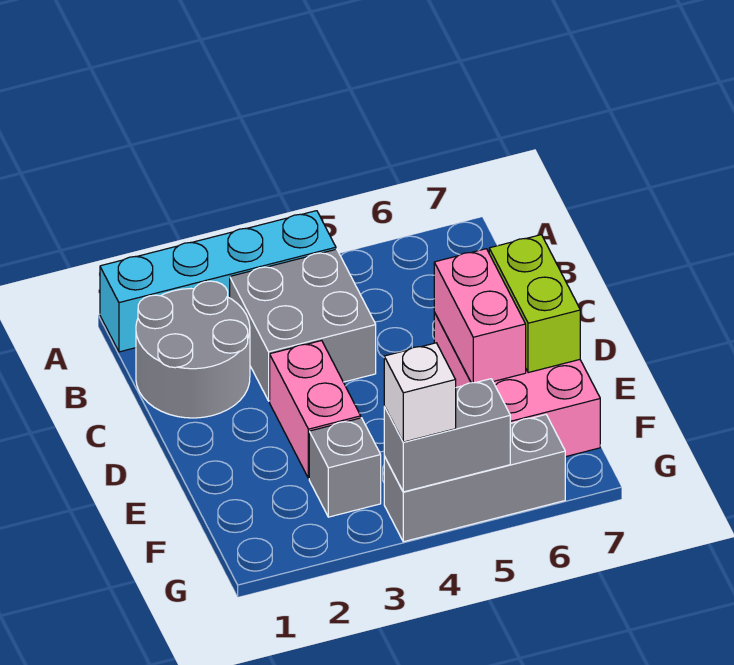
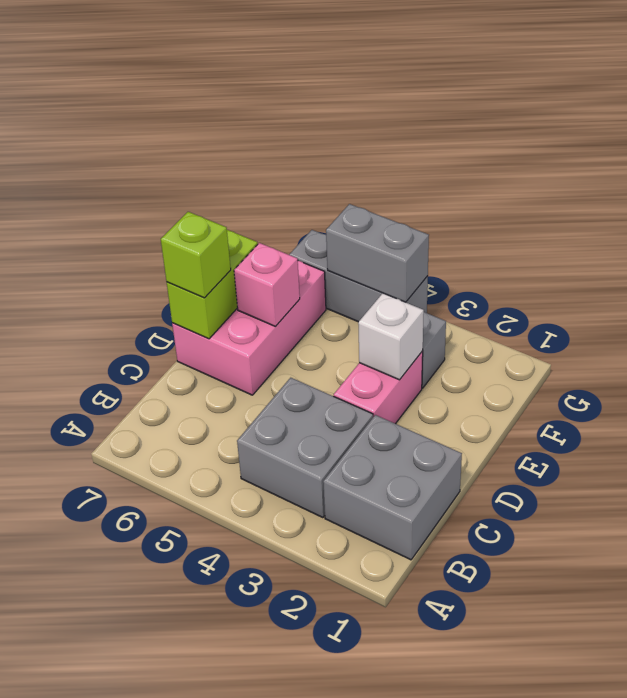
cyan brick A1:A4 level 1 -> none
grey round brick B1:C2 level 1 -> grey brick B1:C2 level 1
pink brick D6:E6 level 2 -> pink brick E6 level 2
none -> lime brick D7 level 3
white brick G4 level 3 -> white brick E3 level 2

